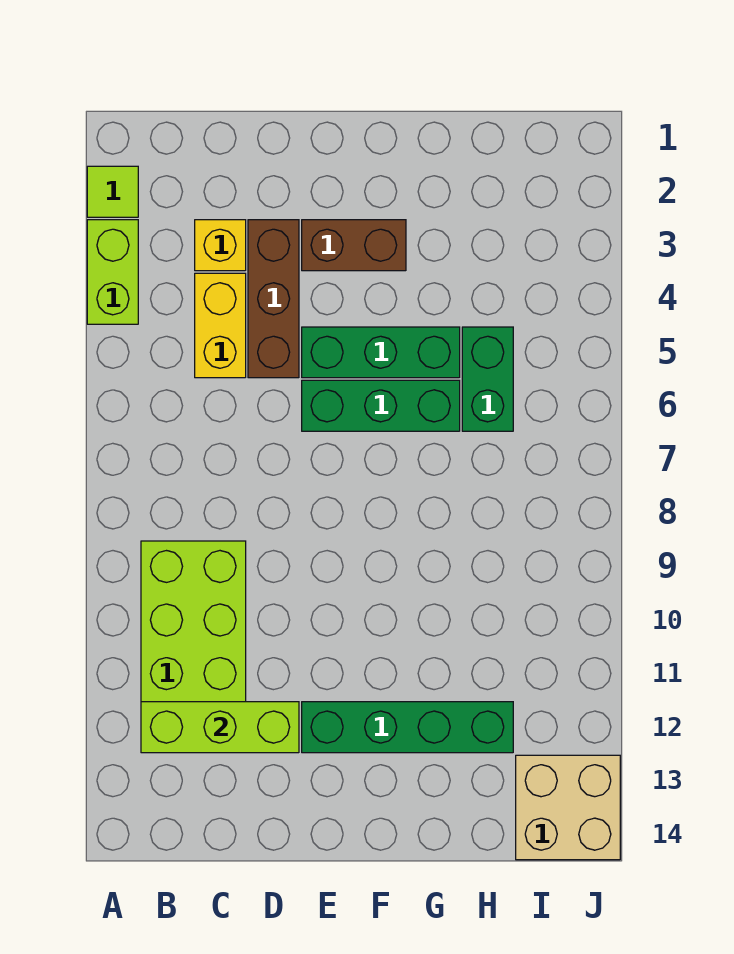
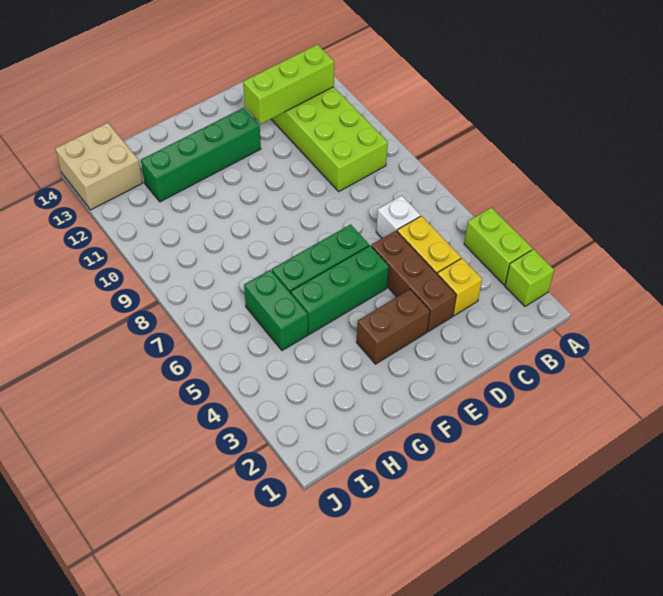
lime tile A2 level 1 -> lime brick A2 level 1
none -> white brick C6 level 1

